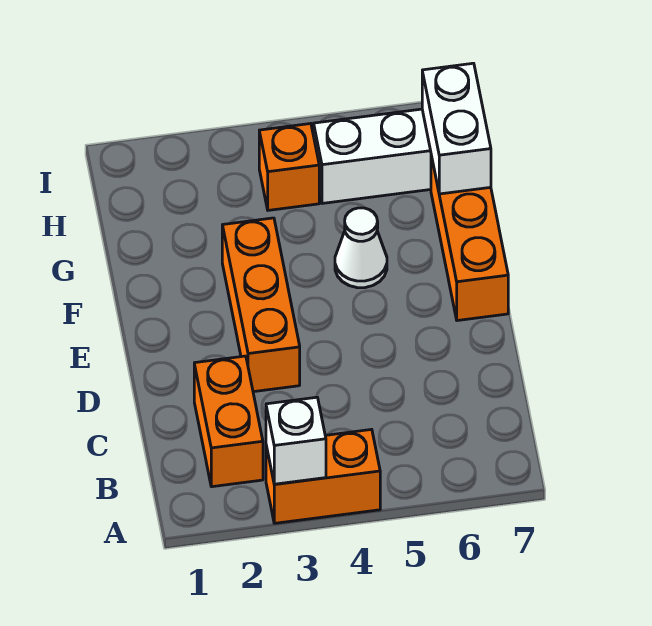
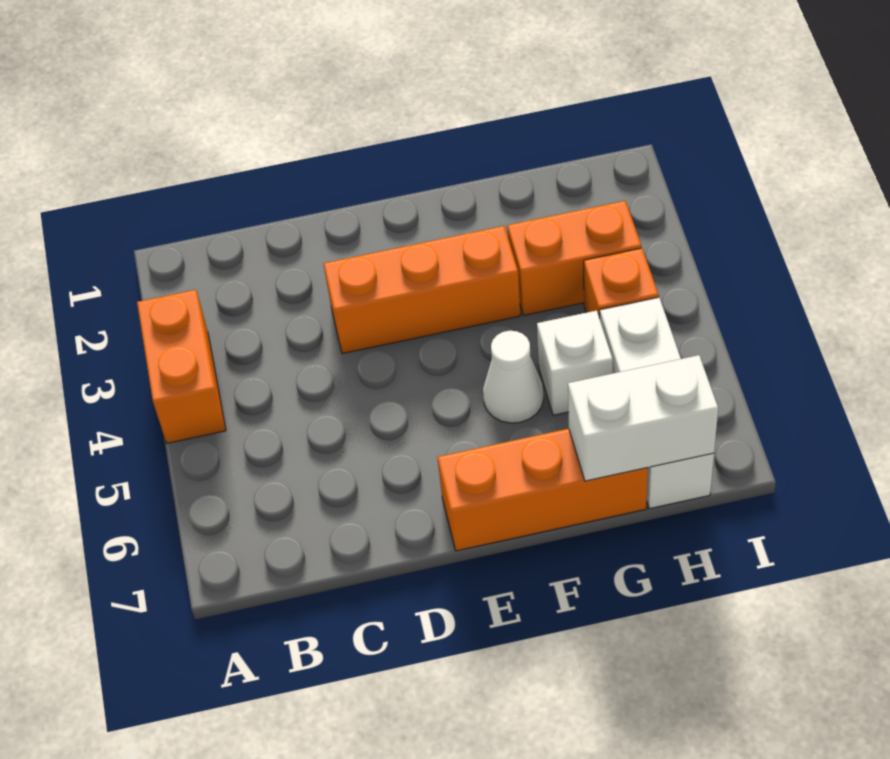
white brick A3 level 2 -> white brick G5 level 1
orange brick B2:C2 level 1 -> orange brick G3:H3 level 1

